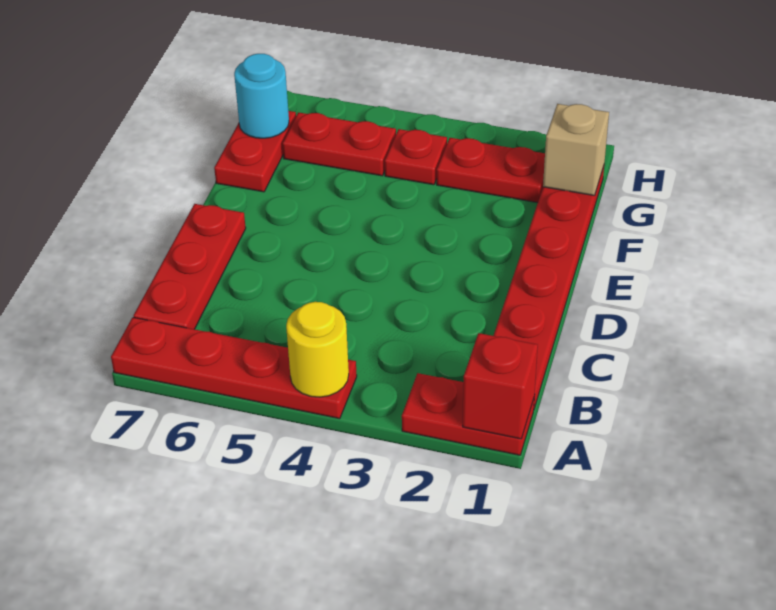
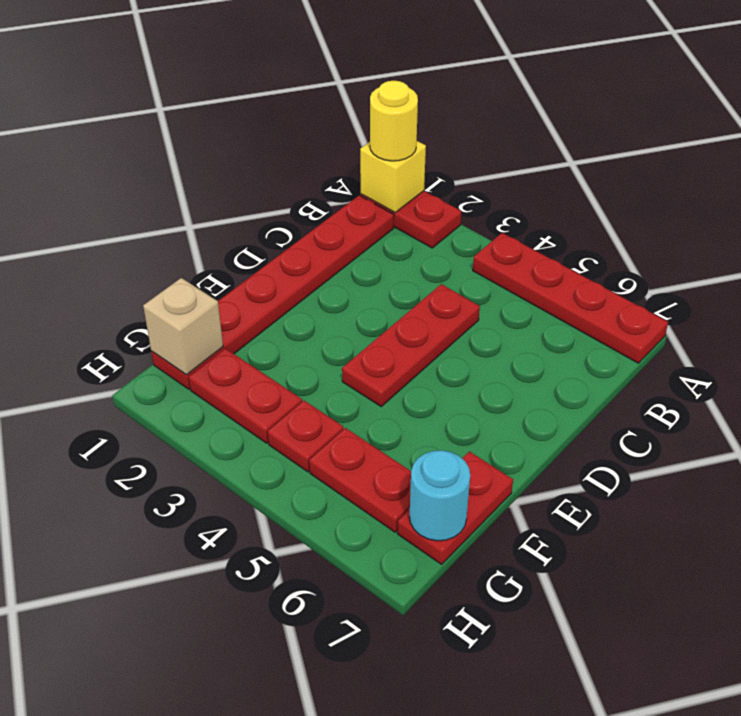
red brick A1 level 2 -> yellow brick A1 level 2
yellow round brick A4 level 2 -> yellow round brick A1 level 3
red plate B7:D7 level 1 -> red plate C4:E4 level 1

